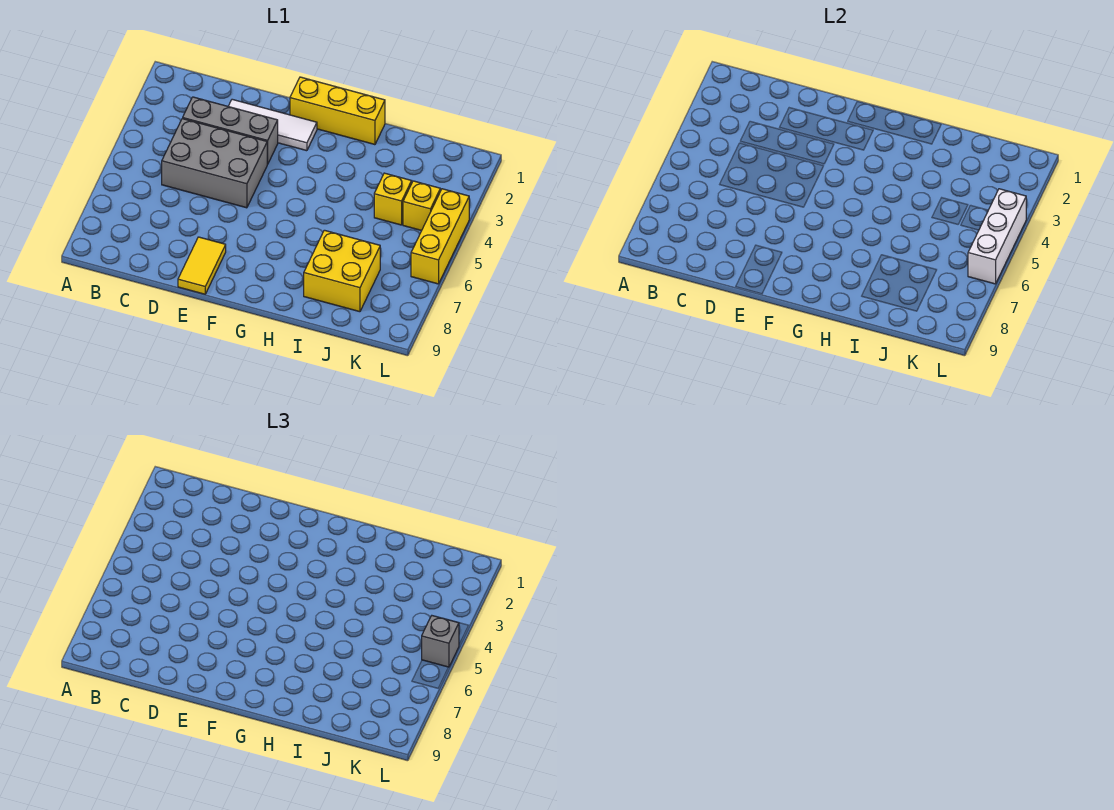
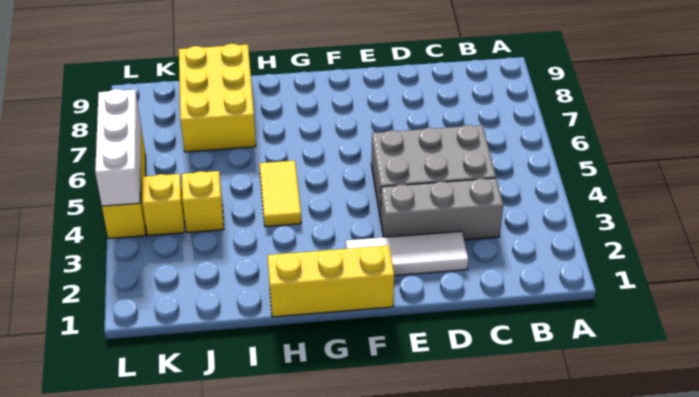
yellow tile E8:E9 level 1 -> yellow tile H4:H5 level 1
yellow brick I7:J8 level 1 -> yellow brick I7:J9 level 1
grey brick L5 level 3 -> none

